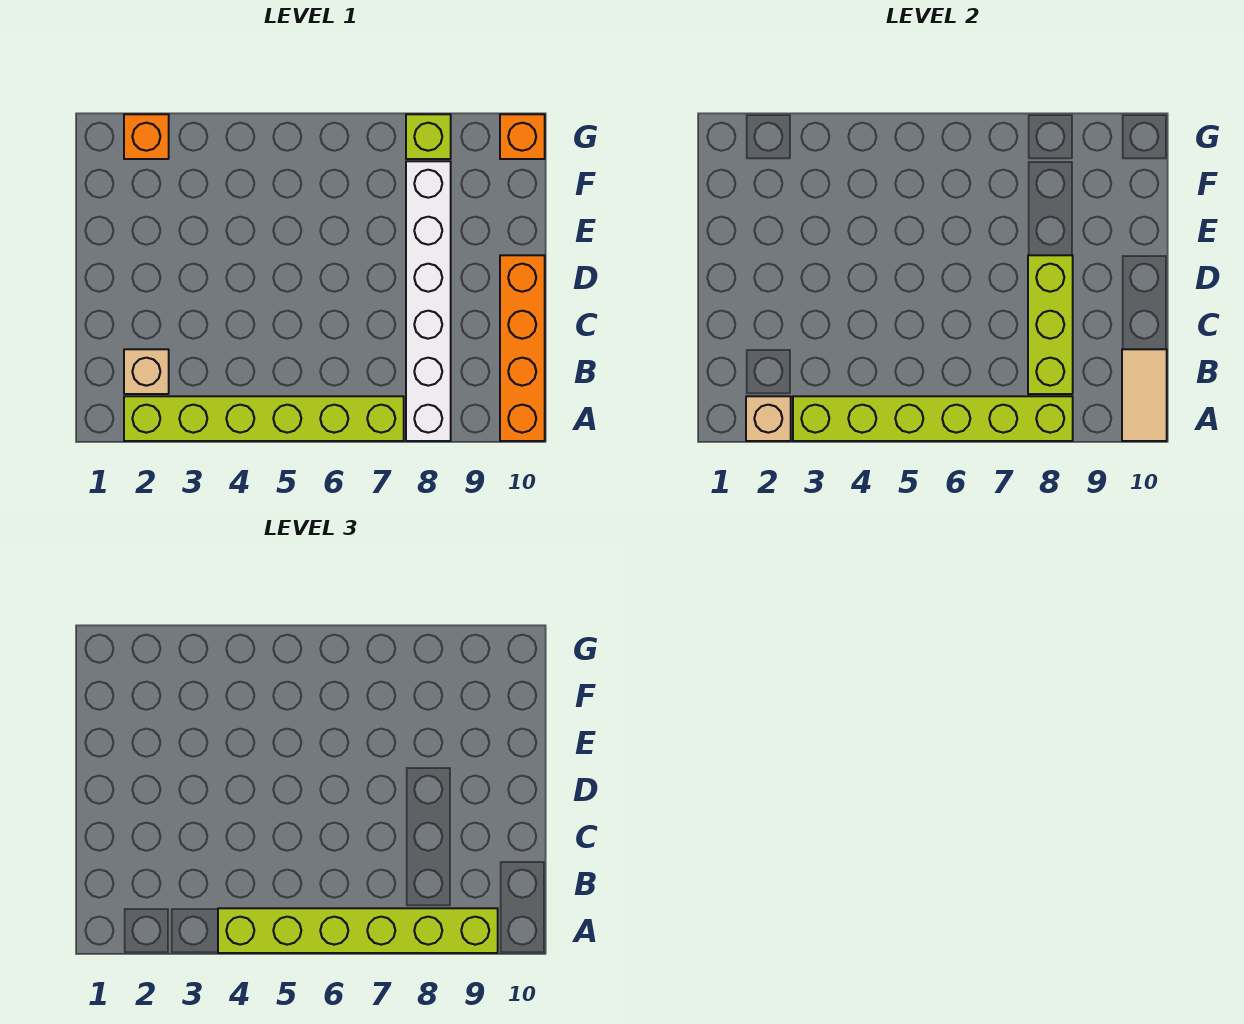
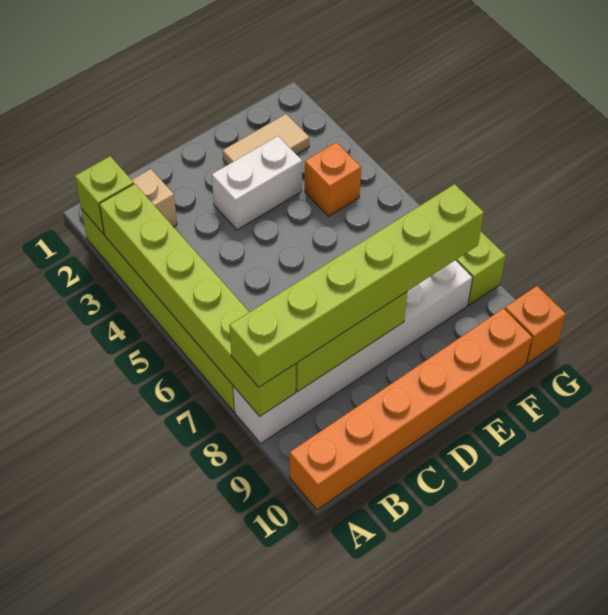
tan brick A2 level 2 -> lime brick A2 level 2
lime brick A4:A9 level 3 -> lime brick A8:F8 level 3
orange brick A10:D10 level 1 -> orange brick A10:F10 level 1
tan tile A10:B10 level 2 -> tan tile E2:F2 level 1
none -> white brick D3:E3 level 1
orange brick G2 level 1 -> orange brick F4 level 1

